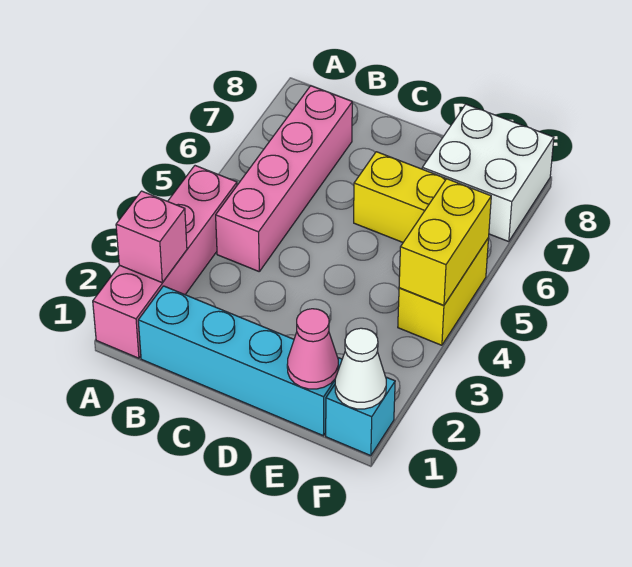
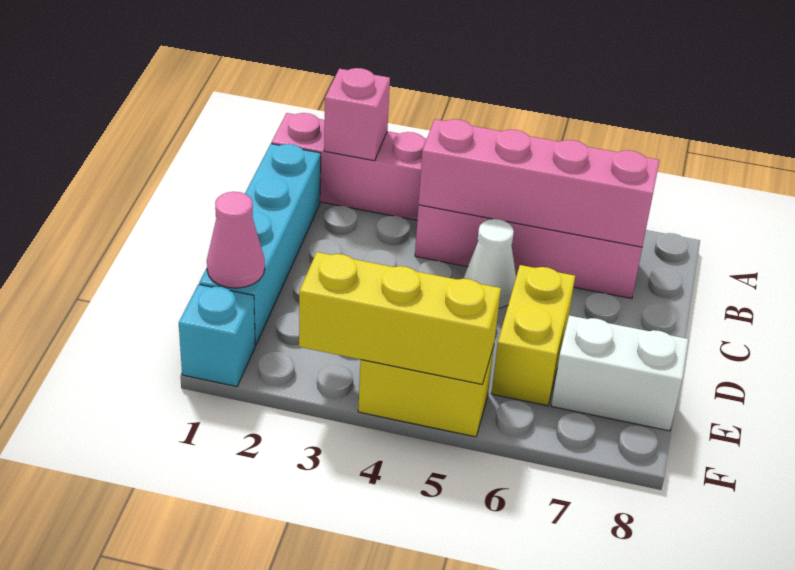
none -> pink brick B4:B7 level 2
white brick E7:F8 level 1 -> white brick E7:E8 level 1
white cone F1 level 2 -> white cone C5 level 1
yellow brick F4:F5 level 2 -> yellow brick F3:F5 level 2

